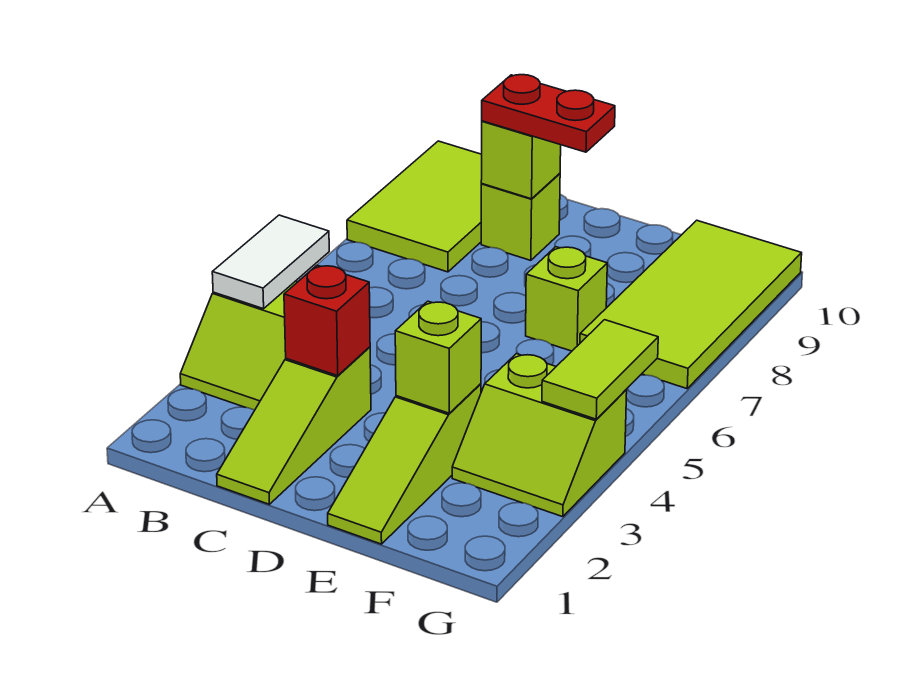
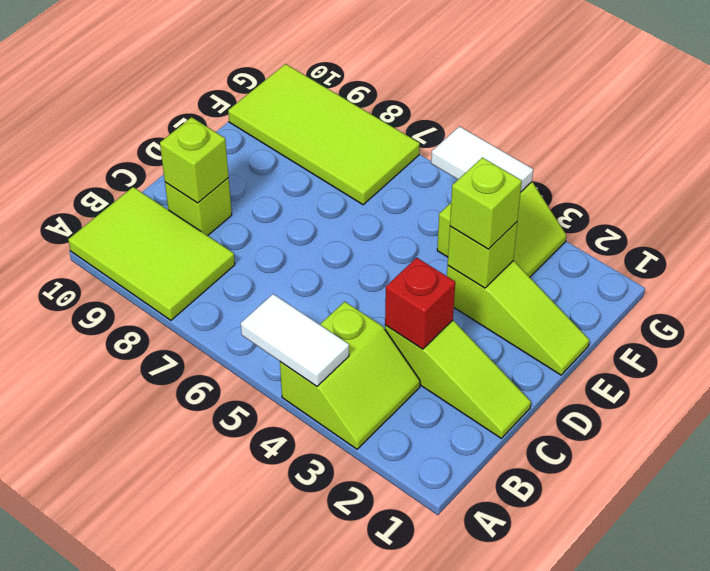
red plate C9:D9 level 3 -> none
lime brick E7 level 1 -> lime brick E3 level 3
lime tile G4:G5 level 2 -> white tile G4:G5 level 2

